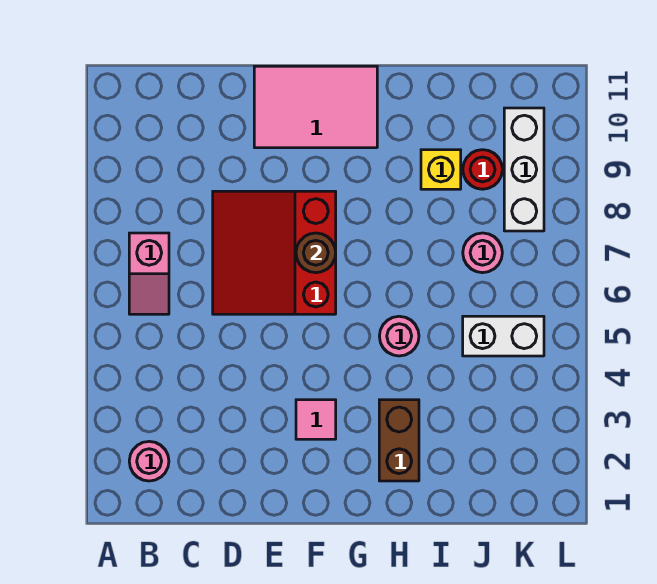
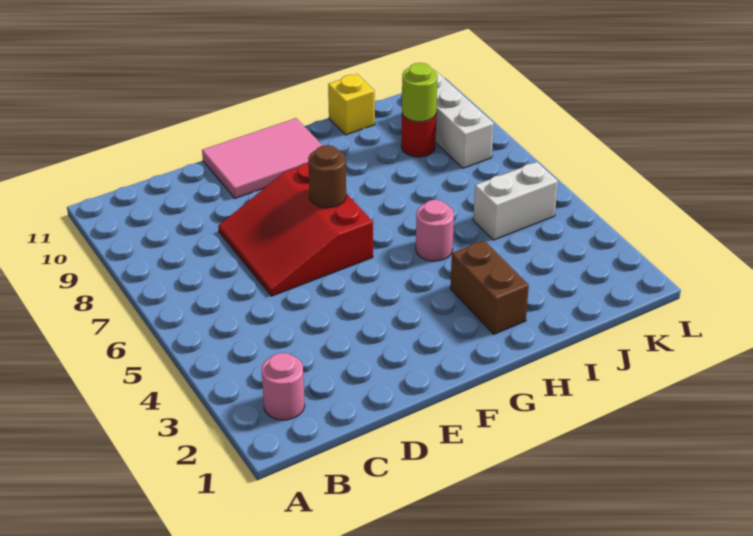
pink slope B6:B7 level 1 top 7 -> none
pink tile F3 level 1 -> none
yellow brick I9 level 1 -> yellow brick I11 level 1
pink round brick J7 level 1 -> none
none -> lime round brick J9 level 2

